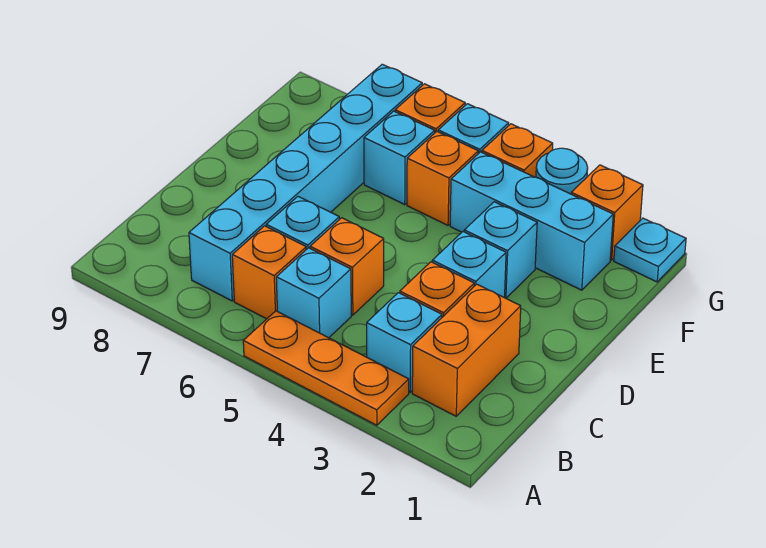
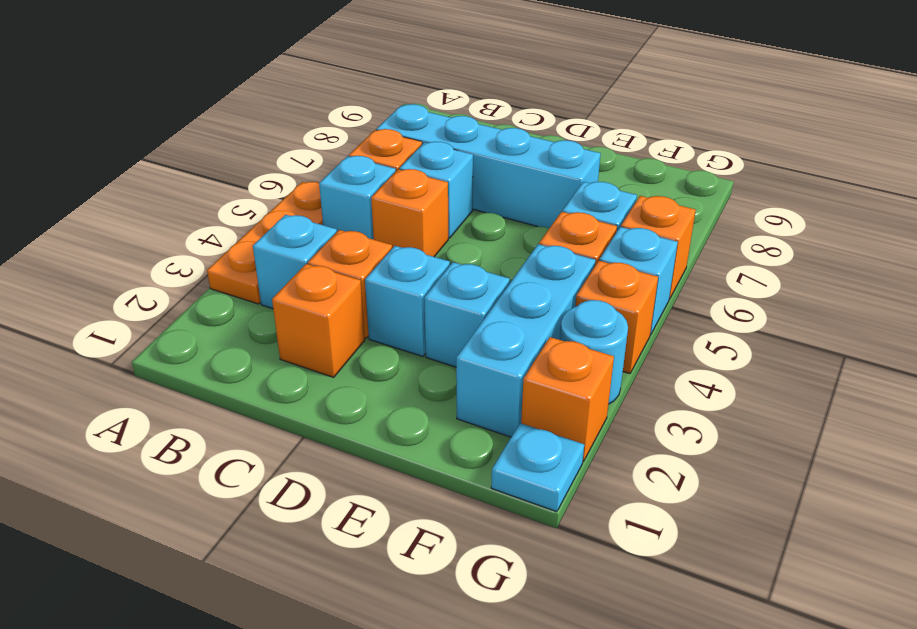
orange brick B2:C2 level 1 -> orange brick C2 level 1
cyan brick B7:G7 level 1 -> cyan brick B7:E7 level 1

